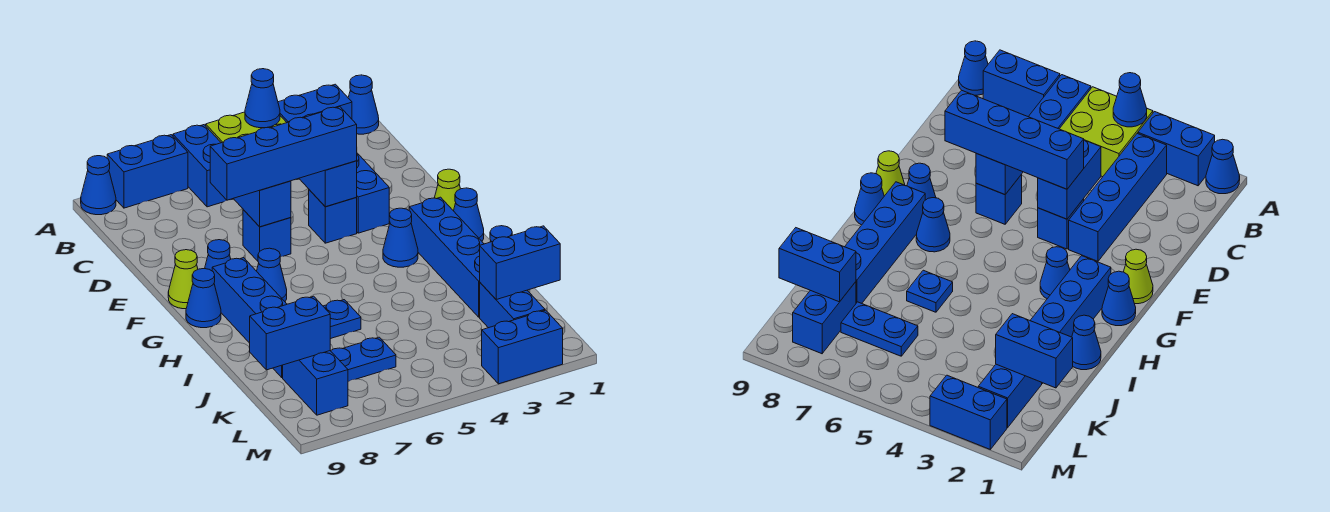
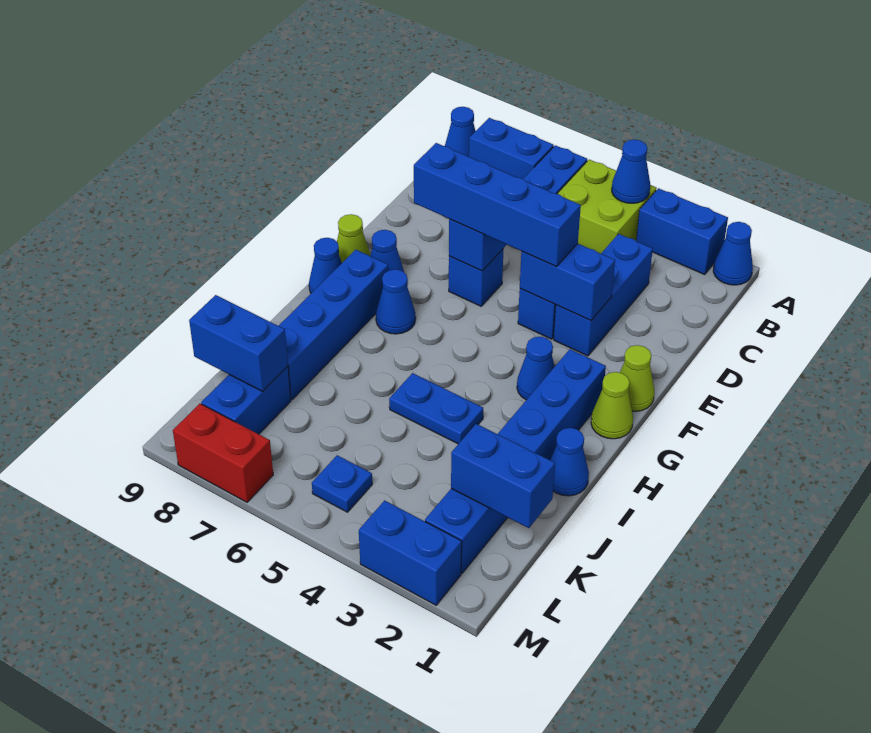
blue brick B3:E3 level 1 -> blue brick C3:E3 level 1
blue brick D4:E4 level 2 -> blue brick E3:E4 level 2
blue cone G1 level 1 -> lime cone G1 level 1
blue plate I6 level 1 -> blue plate L5 level 1
blue plate K6:K7 level 1 -> blue plate I4:I5 level 1
none -> red brick M7:M8 level 1

